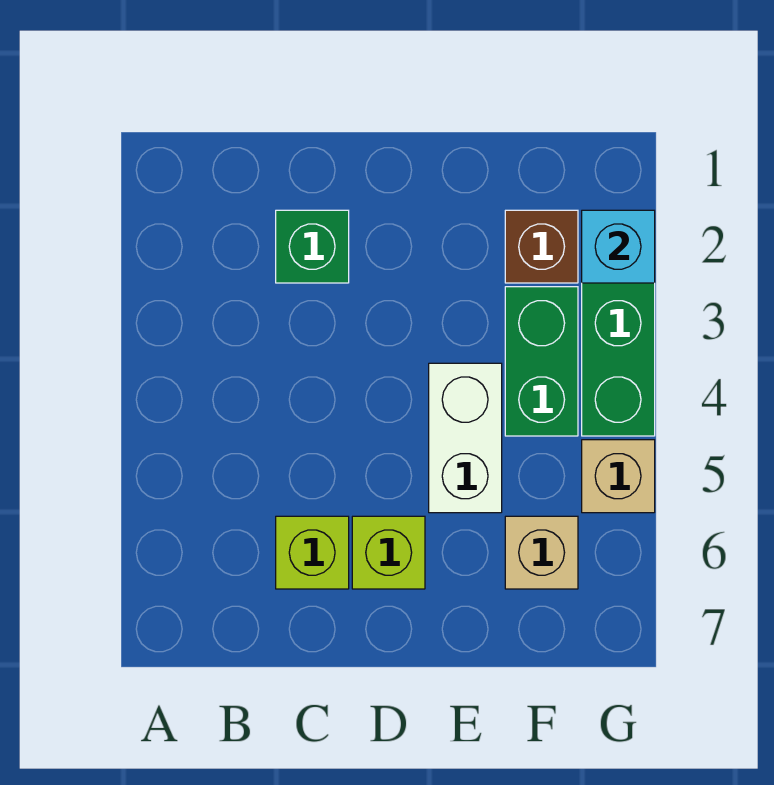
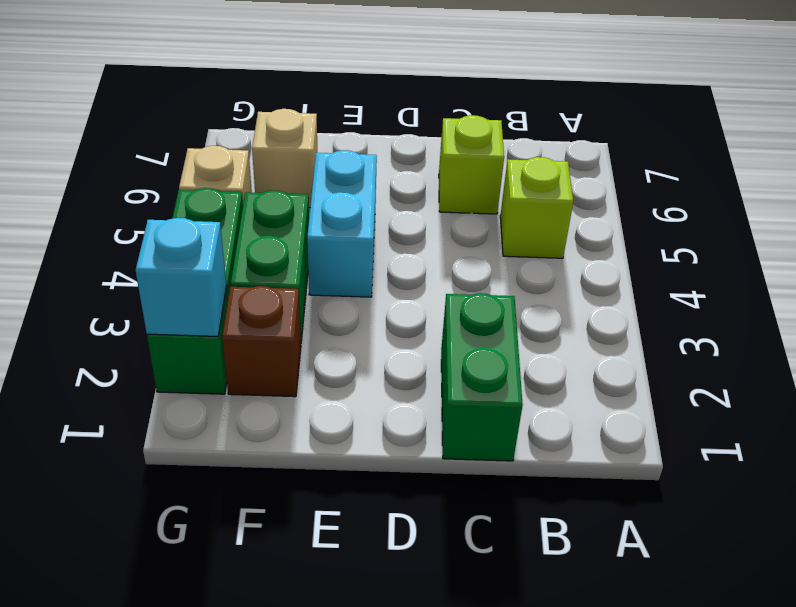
green brick C2 level 1 -> green brick C1:C2 level 1
lime brick D6 level 1 -> lime brick B5 level 1
white brick E4:E5 level 1 -> cyan brick E4:E5 level 1

